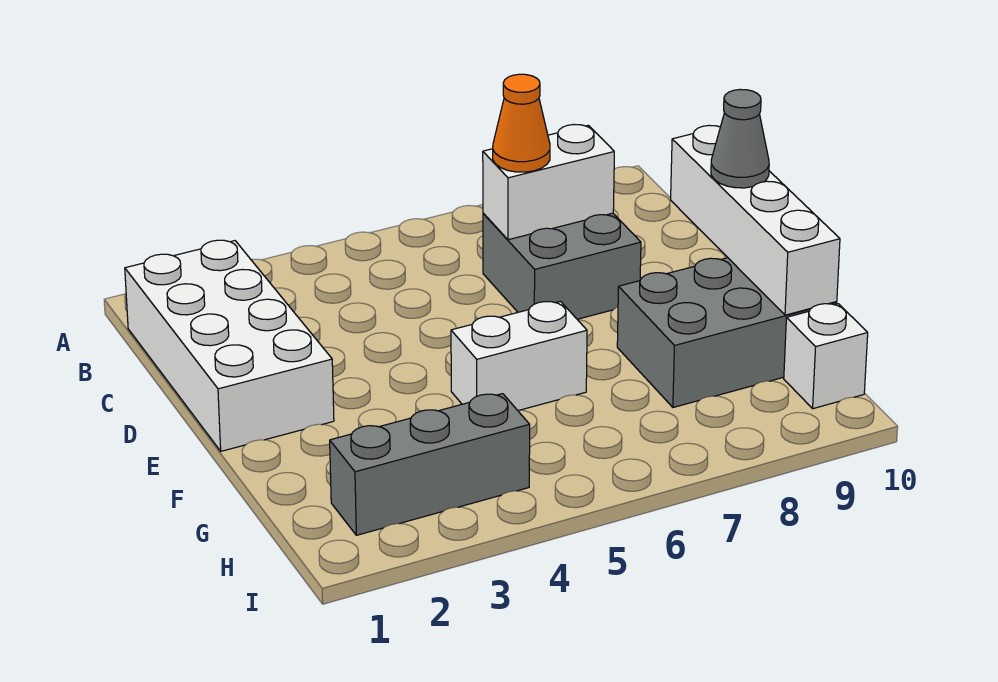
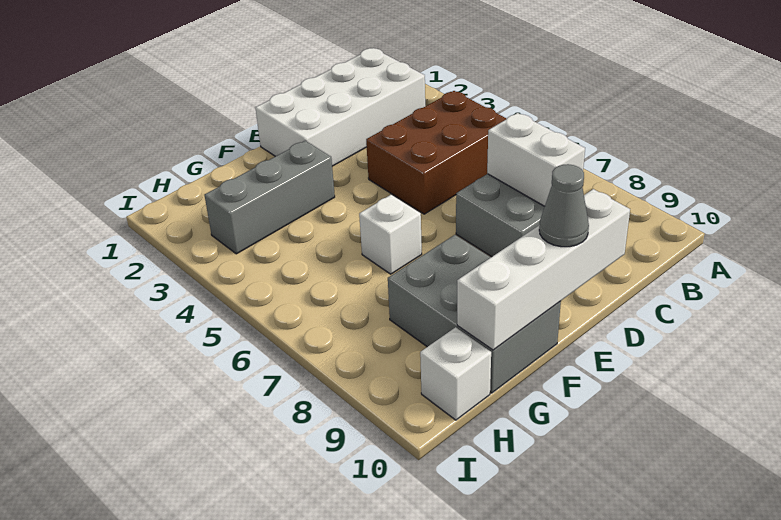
none -> brown brick B4:D5 level 1
orange cone C7 level 3 -> none
white brick F5:F6 level 1 -> white brick F6 level 1
grey brick H2:H4 level 1 -> grey brick F3:H3 level 1

